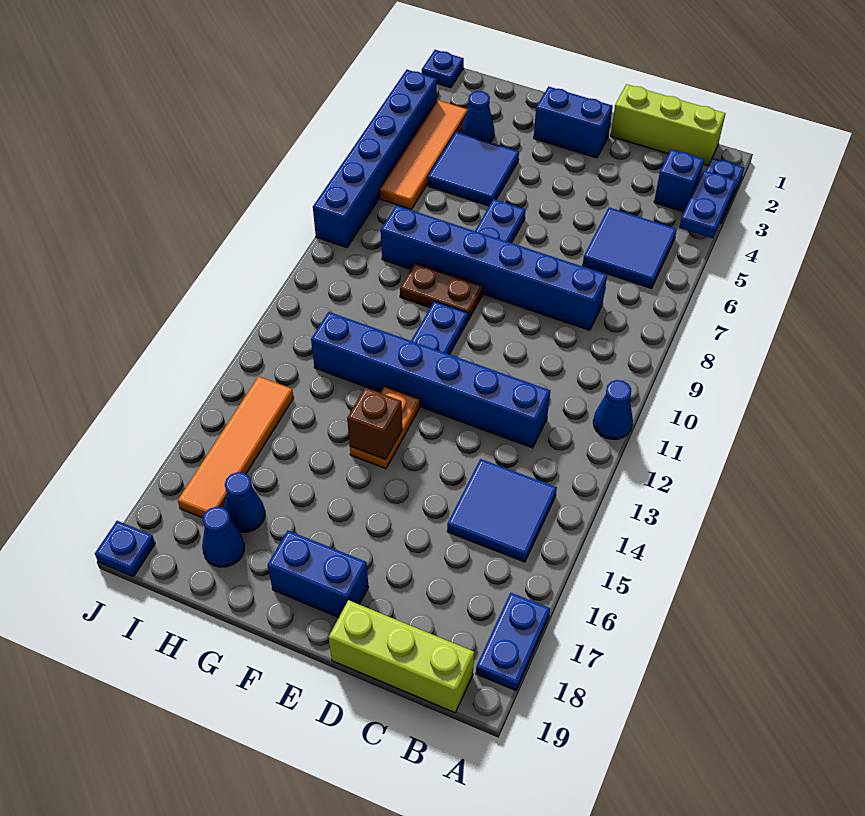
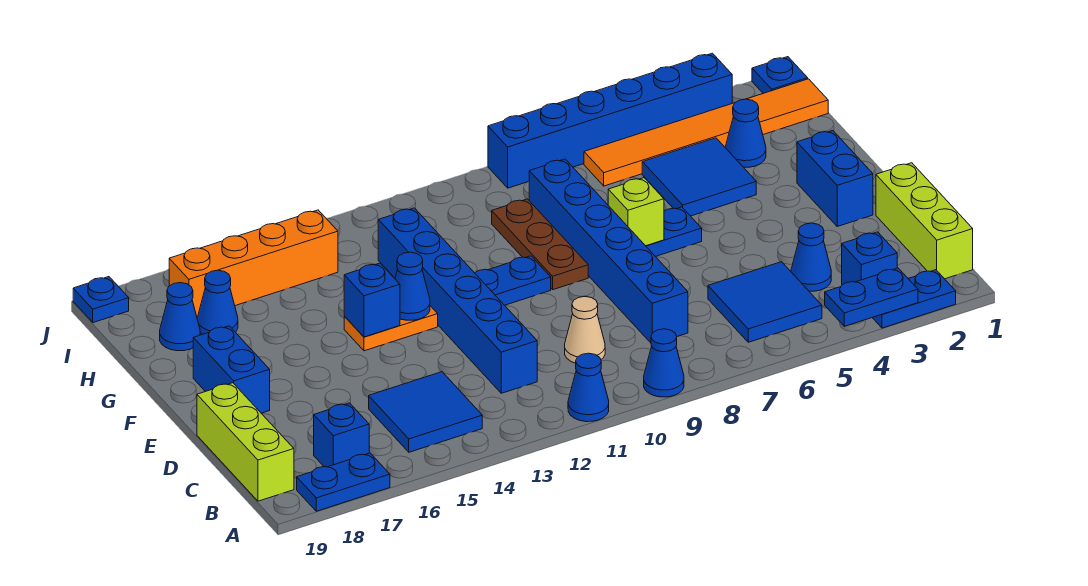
none -> blue cone A9 level 1
none -> blue brick B17 level 1
none -> blue cone C4 level 1
none -> tan cone C10 level 1
none -> lime brick F7 level 2
brown plate F9:G9 level 1 -> brown plate F9:H9 level 1
none -> blue cone F13 level 2
brown brick F14 level 2 -> blue brick F14 level 2
orange tile I3:I6 level 1 -> orange tile I1:I6 level 1
orange tile I14:I17 level 1 -> orange brick I14:I17 level 1

